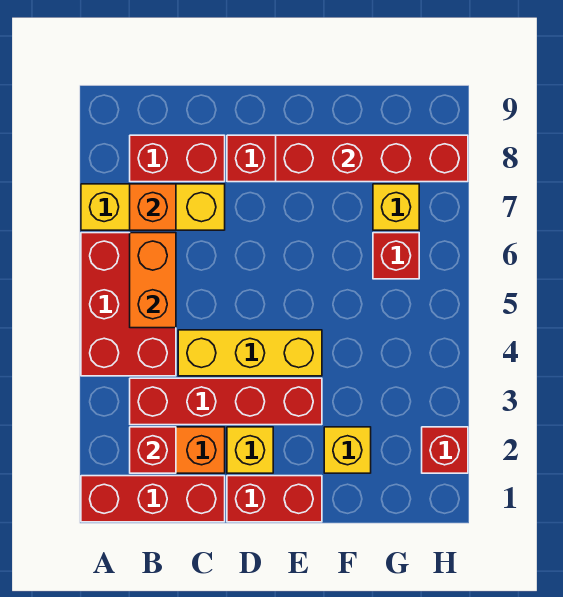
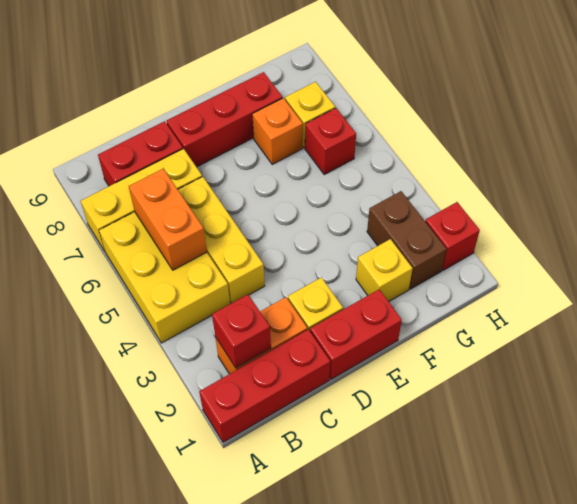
red brick A4:B6 level 1 -> yellow brick A4:B6 level 1
red brick B3:E3 level 1 -> none
orange brick B7 level 2 -> orange brick F7 level 1
yellow brick C4:E4 level 1 -> yellow brick C4:C6 level 1
red brick E8:H8 level 2 -> none
none -> brown brick G2:G3 level 1

